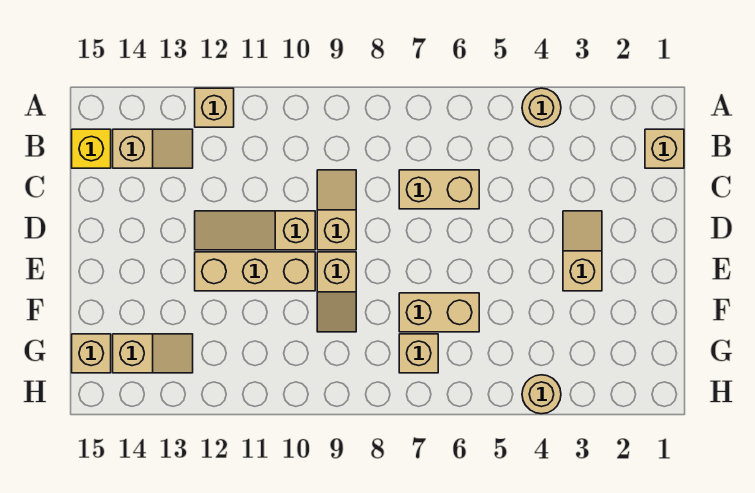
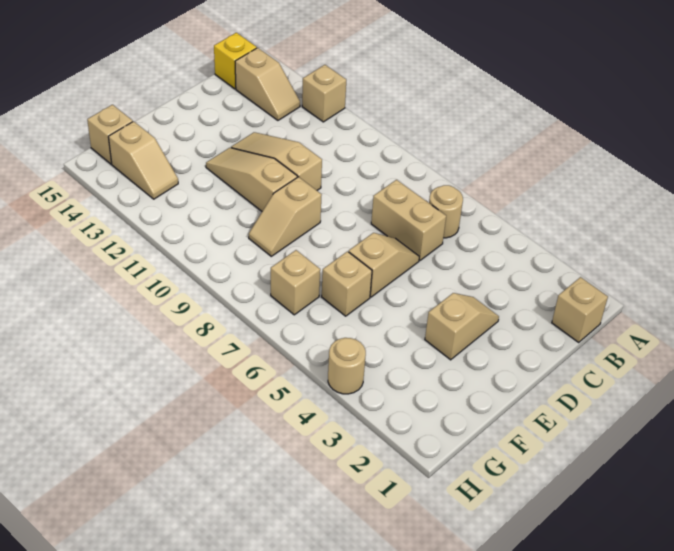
tan round brick A4 level 1 -> tan round brick B6 level 1
tan slope C9:D9 level 1 top D -> tan slope D6:E6 level 1 top E
tan brick E10:E12 level 1 -> tan slope E10:E12 level 1 top 10
tan brick F6:F7 level 1 -> tan brick F6 level 1

